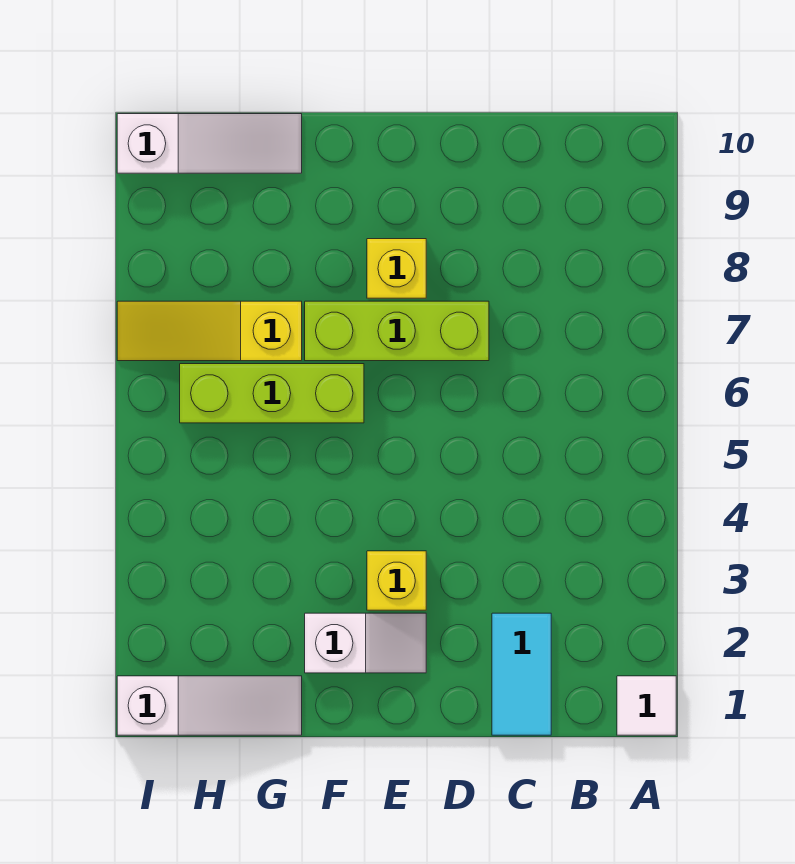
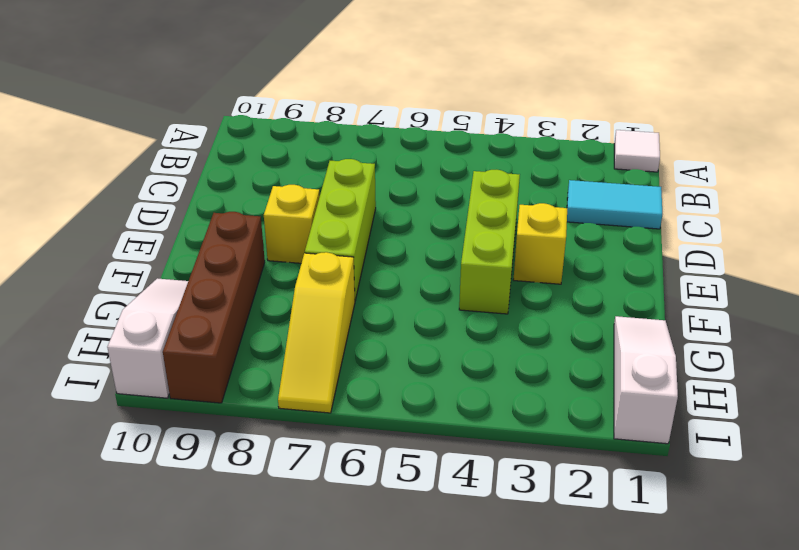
white slope E2:F2 level 1 top F -> none
lime brick F6:H6 level 1 -> lime brick D4:F4 level 1
none -> brown brick F9:I9 level 1

